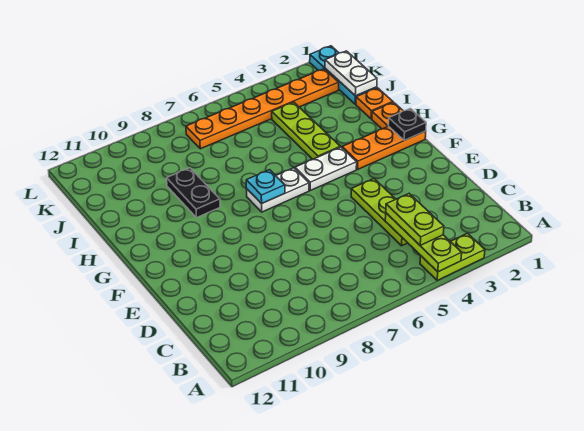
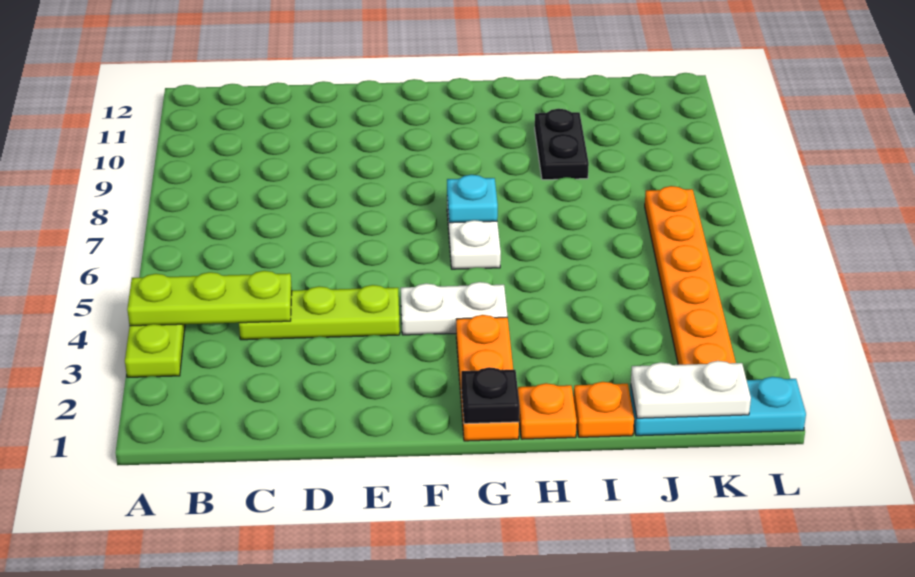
lime plate B4:C4 level 3 -> none
white plate G4:G5 level 1 -> white plate F4:G4 level 1
lime plate H4:J4 level 1 -> none
black plate H9:I9 level 1 -> black plate I9:I10 level 1

